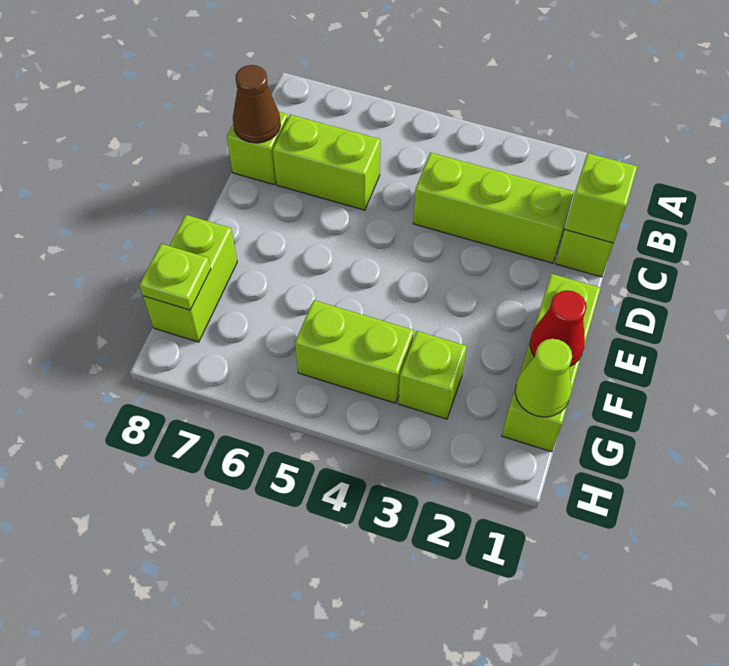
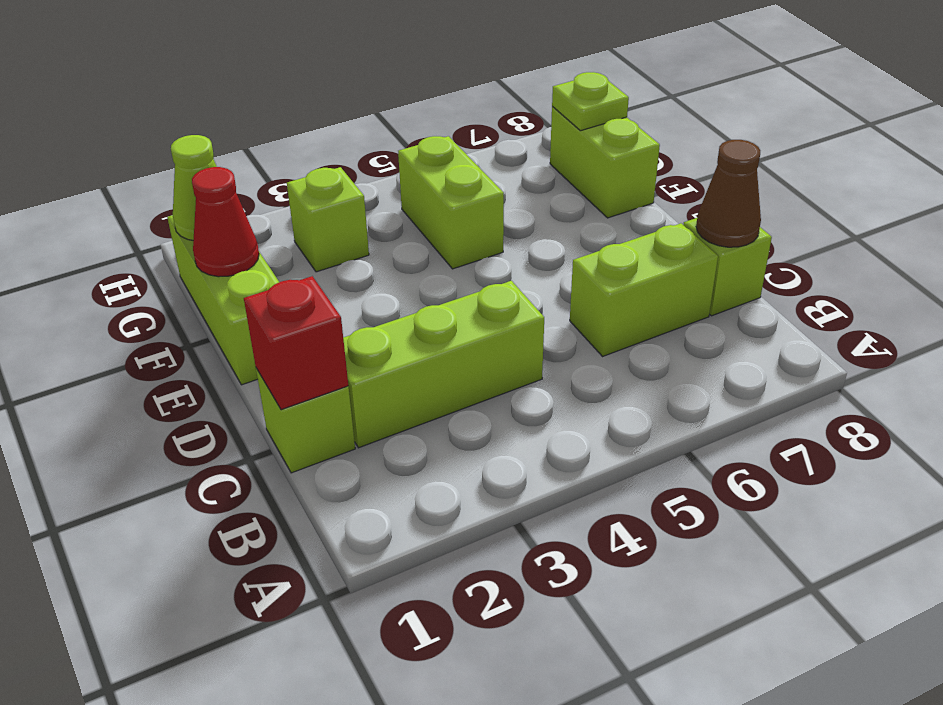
lime brick C1 level 2 -> red brick C1 level 2
lime brick G4:G5 level 1 -> lime brick F5:G5 level 1

